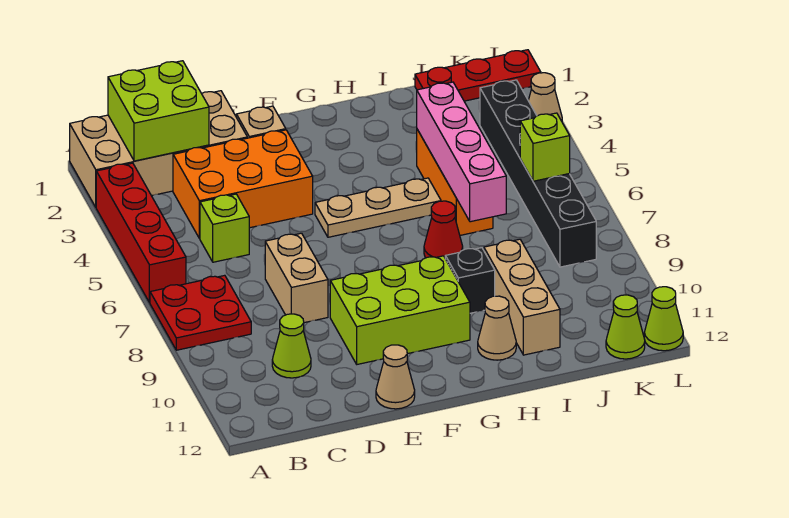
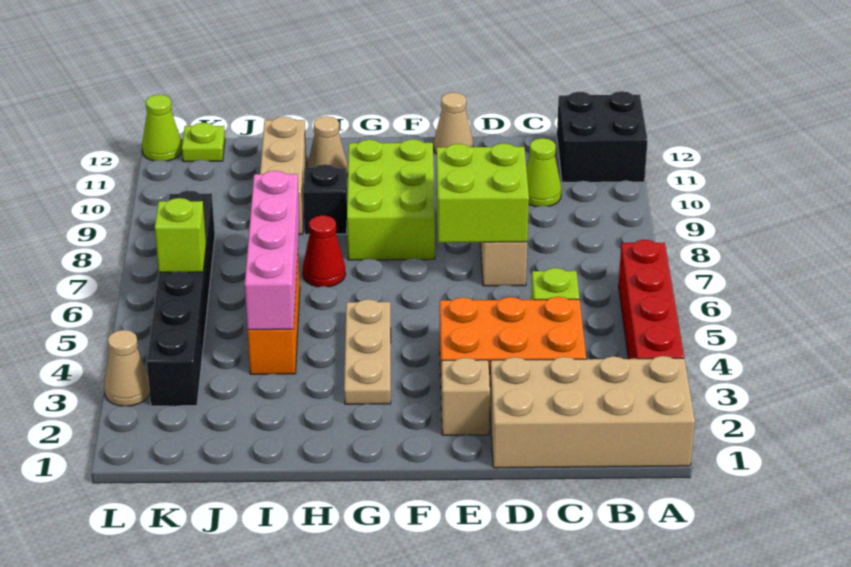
red plate A7:B8 level 1 -> none
none -> black brick A11:B12 level 1
lime brick B1:C2 level 2 -> lime brick D7:E8 level 2
lime brick E9:G10 level 1 -> lime brick F8:G10 level 1
tan plate F5:H5 level 1 -> tan plate G3:G5 level 1
red plate J1:L1 level 1 -> none
lime cone K12 level 1 -> lime plate K12 level 1

